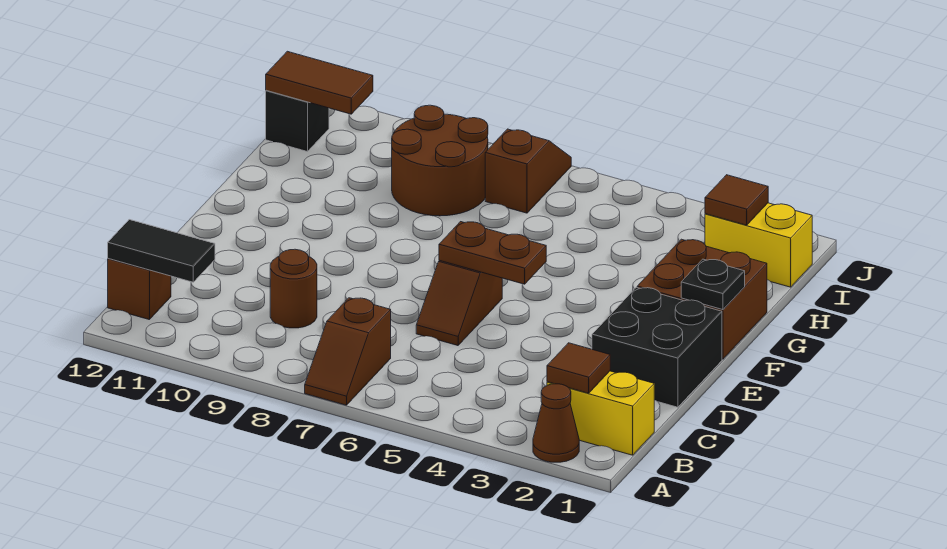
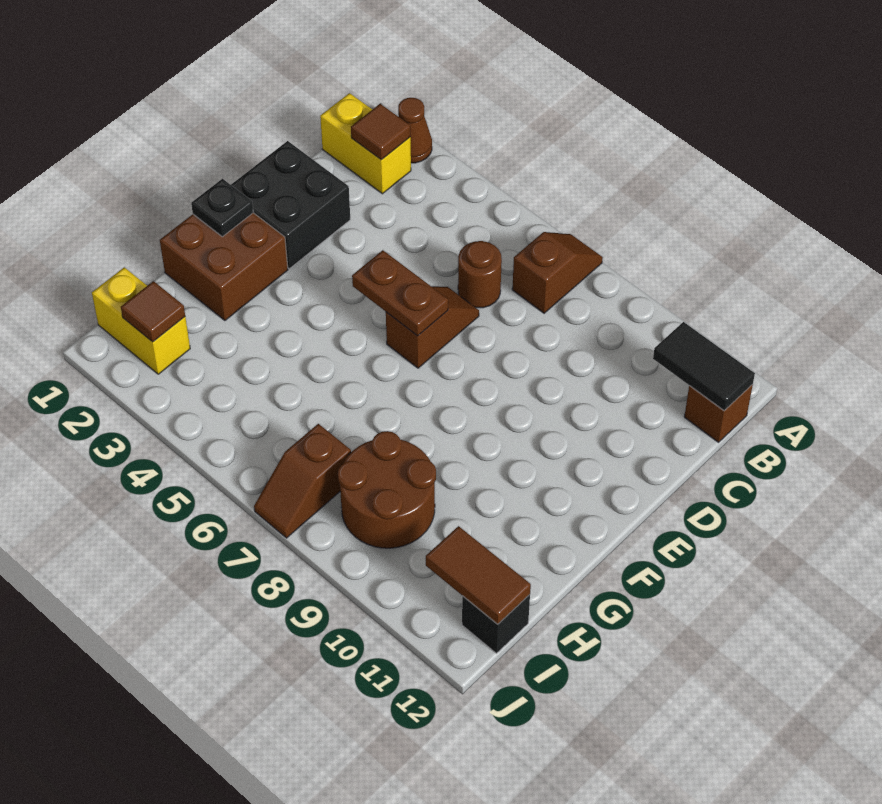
brown round brick C9 level 1 -> brown round brick C6 level 1

